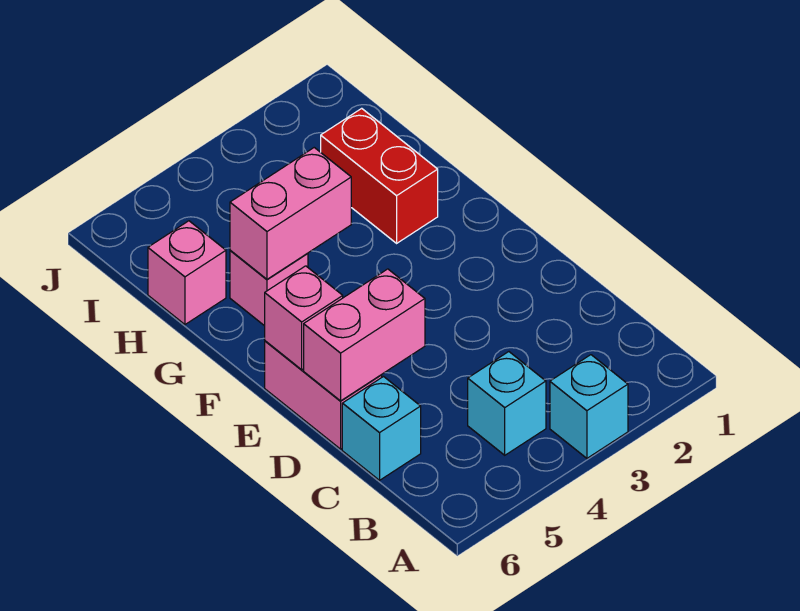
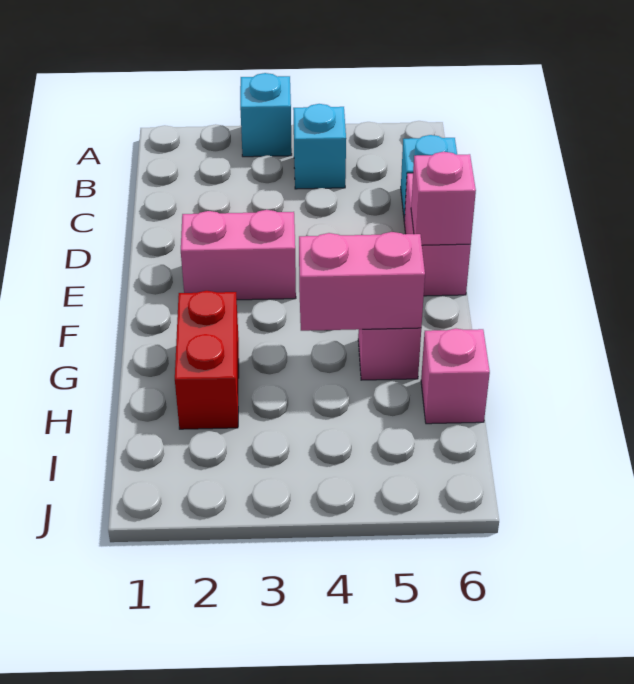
pink brick D5:D6 level 2 -> pink brick E2:E3 level 1

